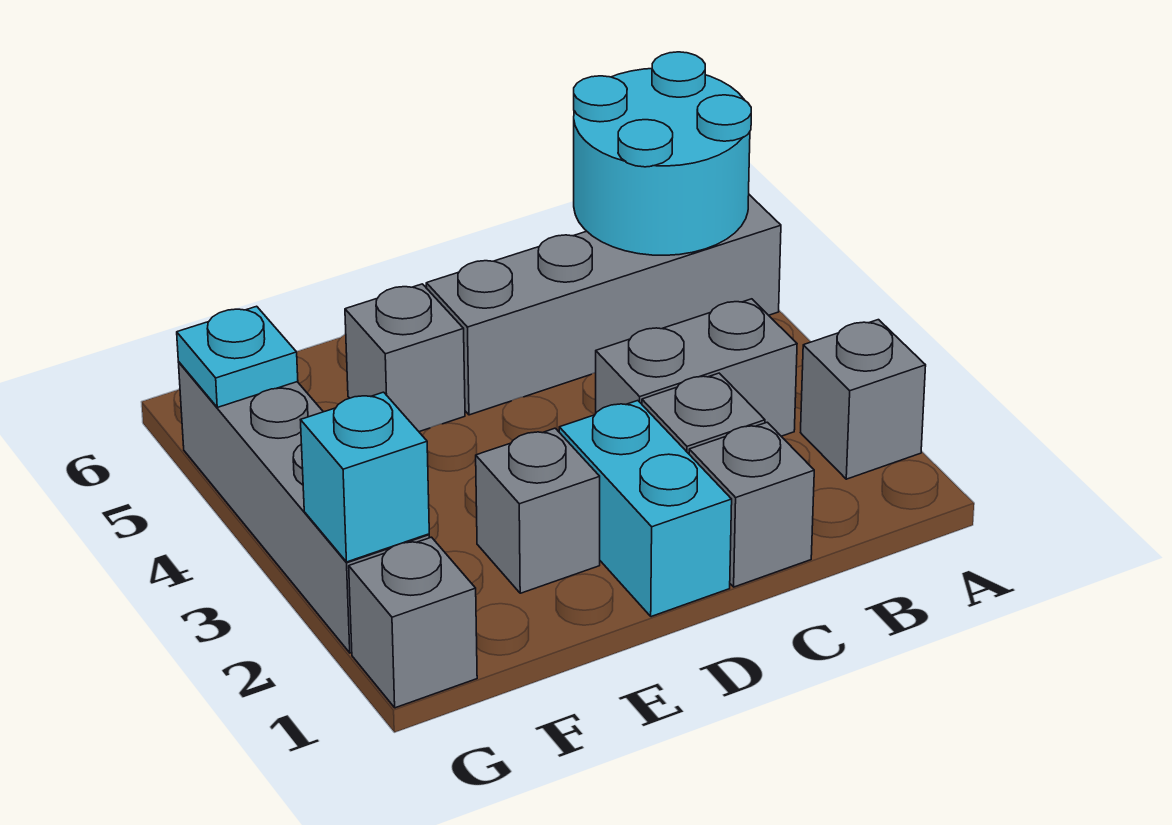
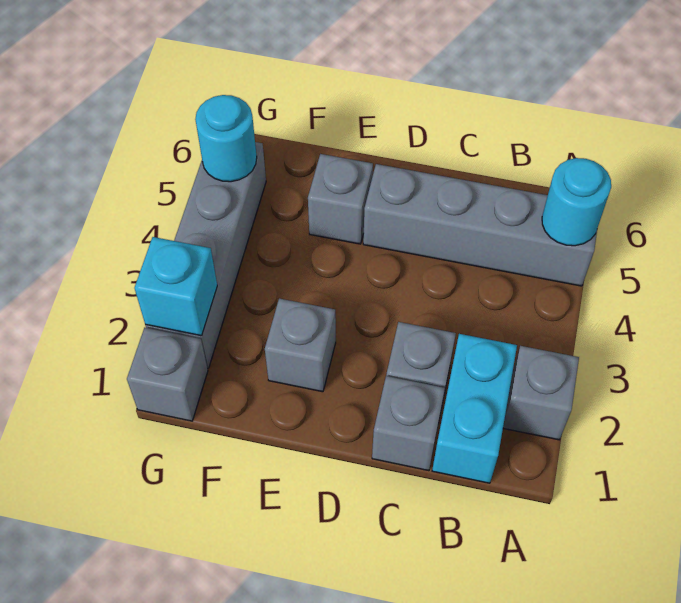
cyan round brick A5:B6 level 2 -> cyan round brick A5 level 2
grey brick B3:C3 level 1 -> none
cyan brick D1:D2 level 1 -> cyan brick B1:B2 level 1
cyan plate G5 level 2 -> cyan round brick G5 level 2

